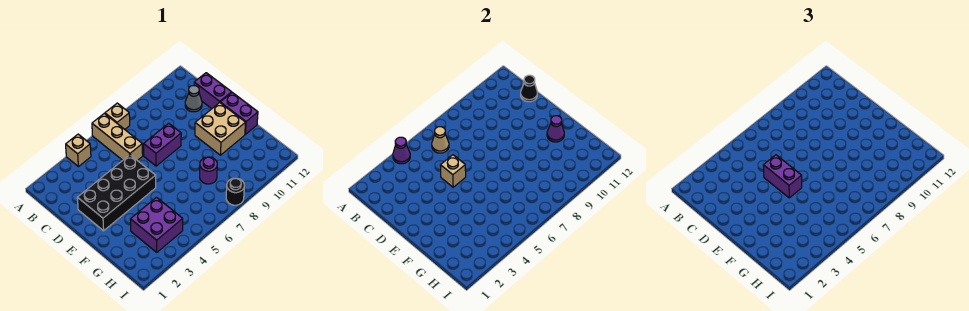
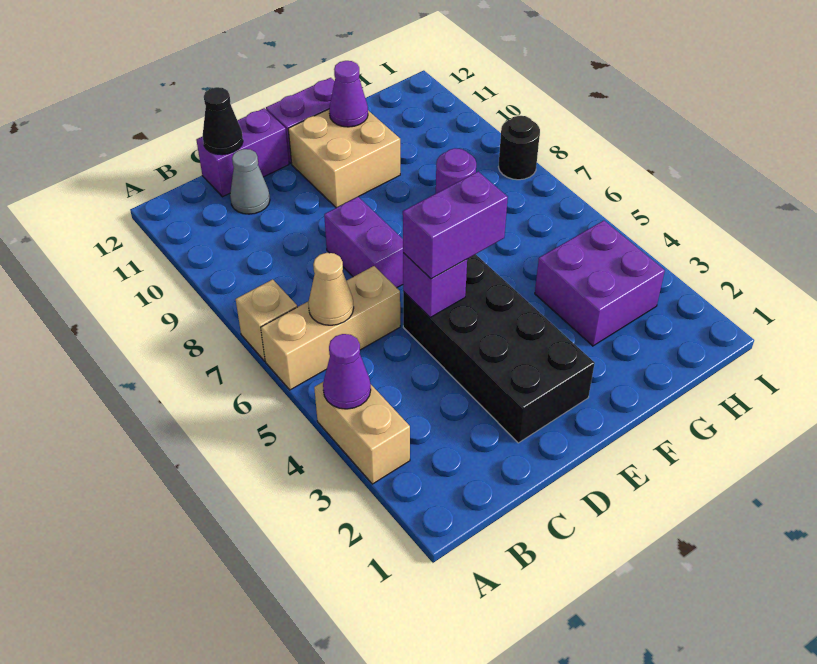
tan brick A4 level 1 -> tan brick A3:A4 level 1
tan brick D5 level 2 -> purple brick D5 level 2

